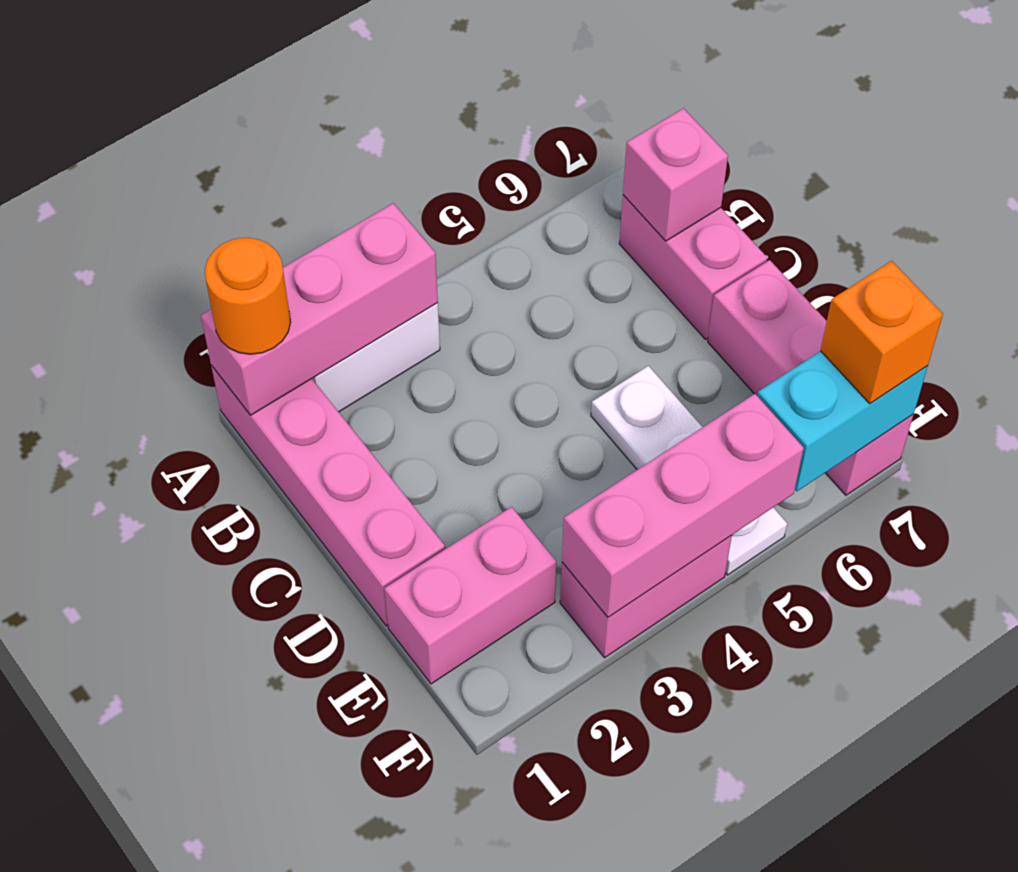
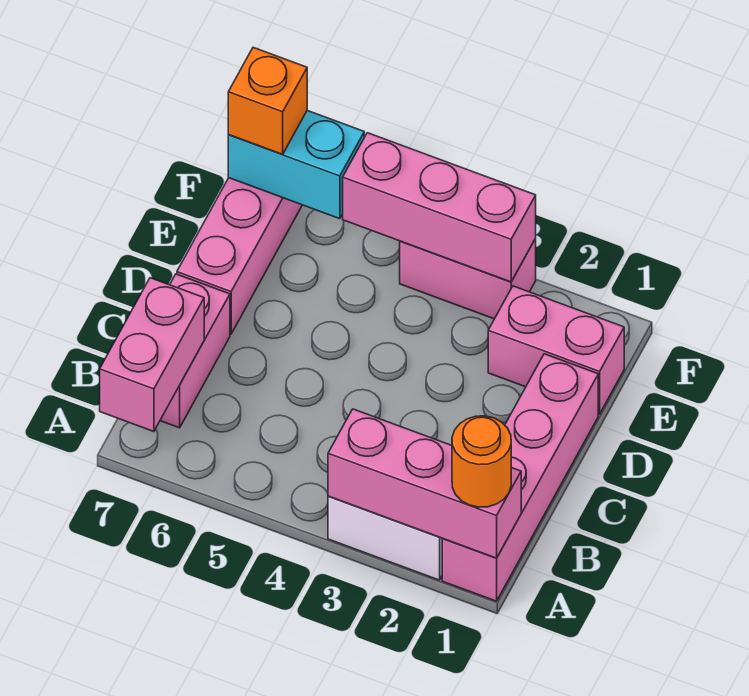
pink brick B7 level 2 -> pink brick A7:B7 level 2
white plate D5:F5 level 1 -> none

